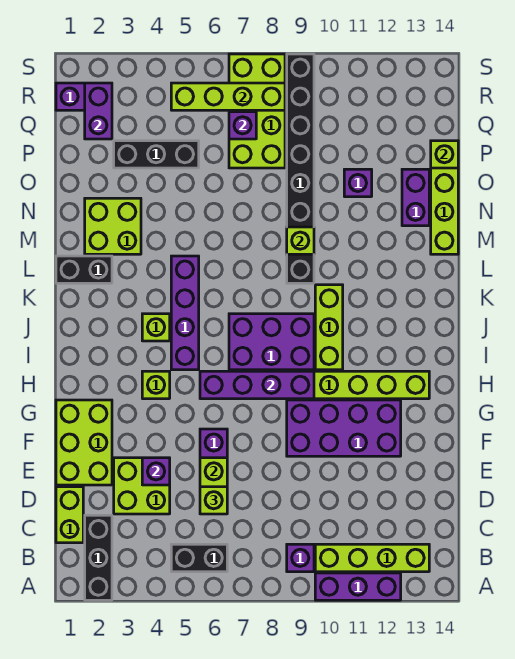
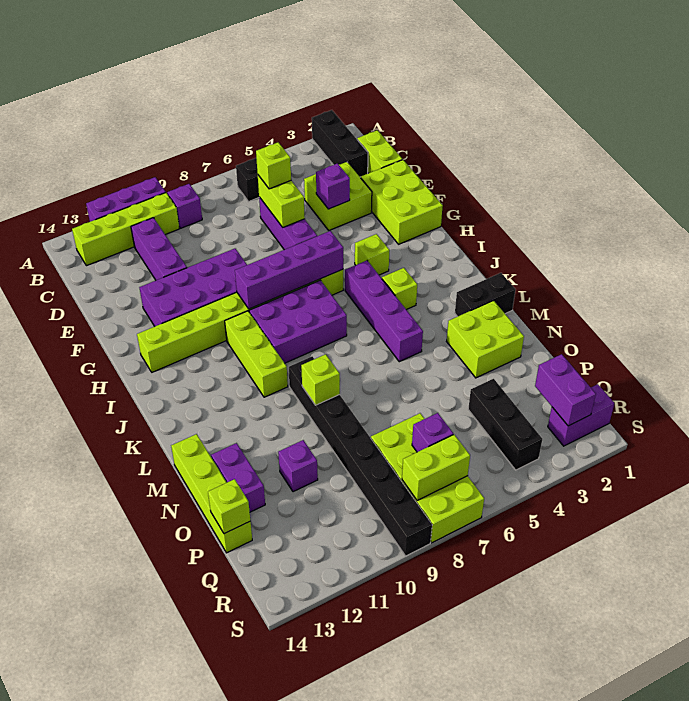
none -> purple brick C11:E11 level 1
black brick P3:P5 level 1 -> black brick P4:R4 level 1
lime brick R5:R8 level 2 -> lime brick R7:R8 level 2

